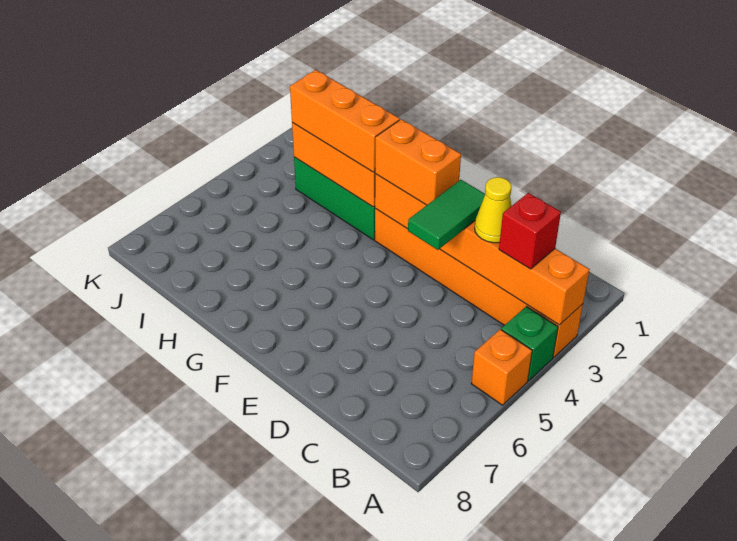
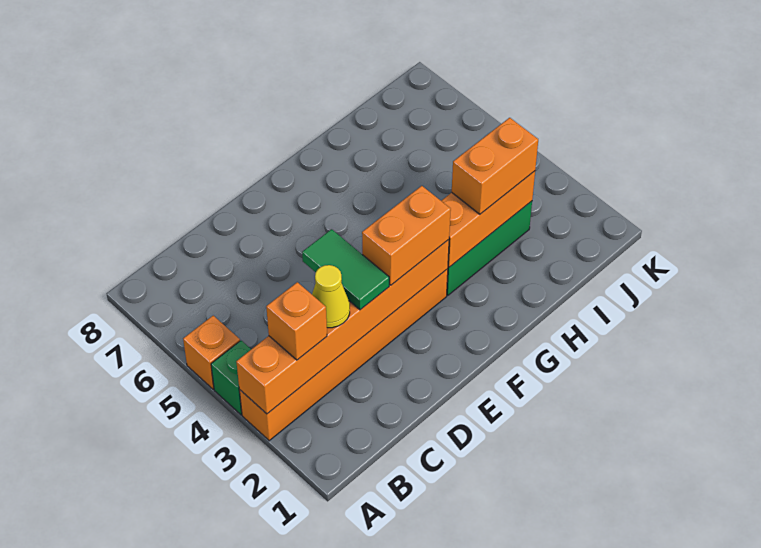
red brick B3 level 3 -> orange brick B3 level 3
orange brick G3:I3 level 3 -> orange brick H3:I3 level 3

